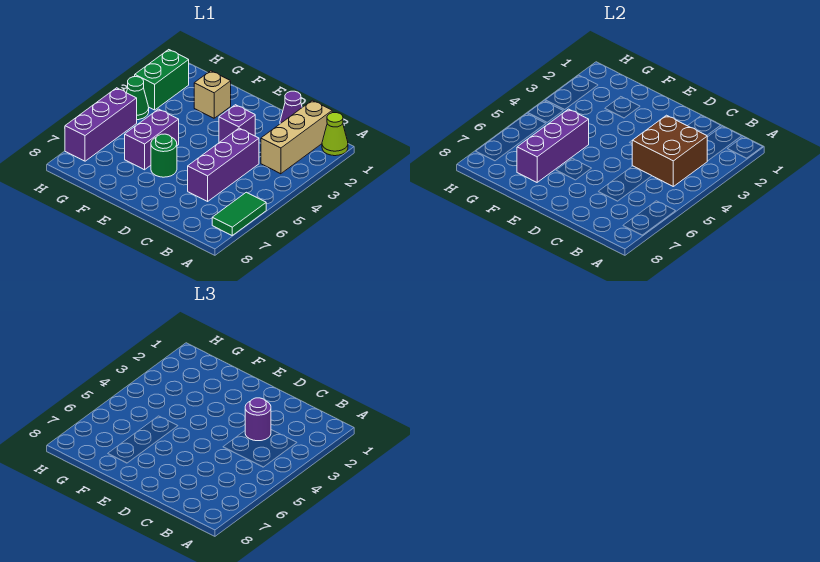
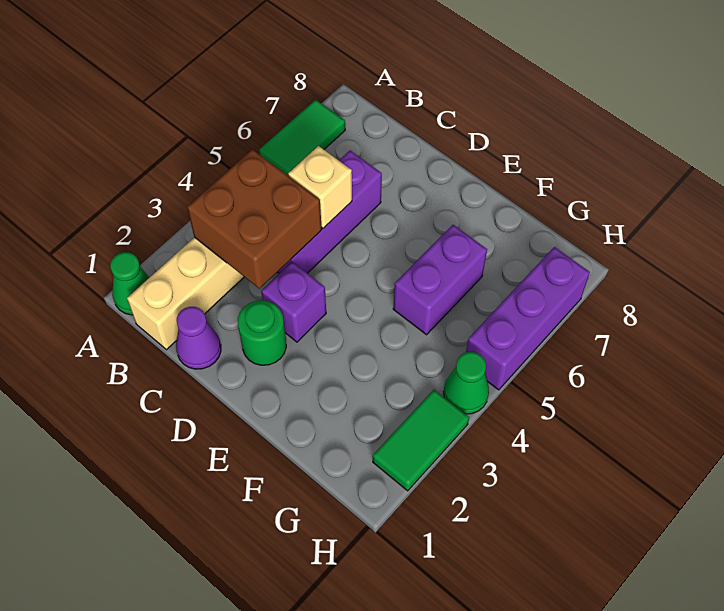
lime cone A1 level 1 -> green cone A1 level 1
purple round brick C3 level 3 -> none
green round brick E6 level 1 -> green round brick D2 level 1
tan brick F2 level 1 -> tan brick C5 level 2
purple brick F5:F7 level 2 -> none
green brick H2:H3 level 1 -> green tile H2:H3 level 1

